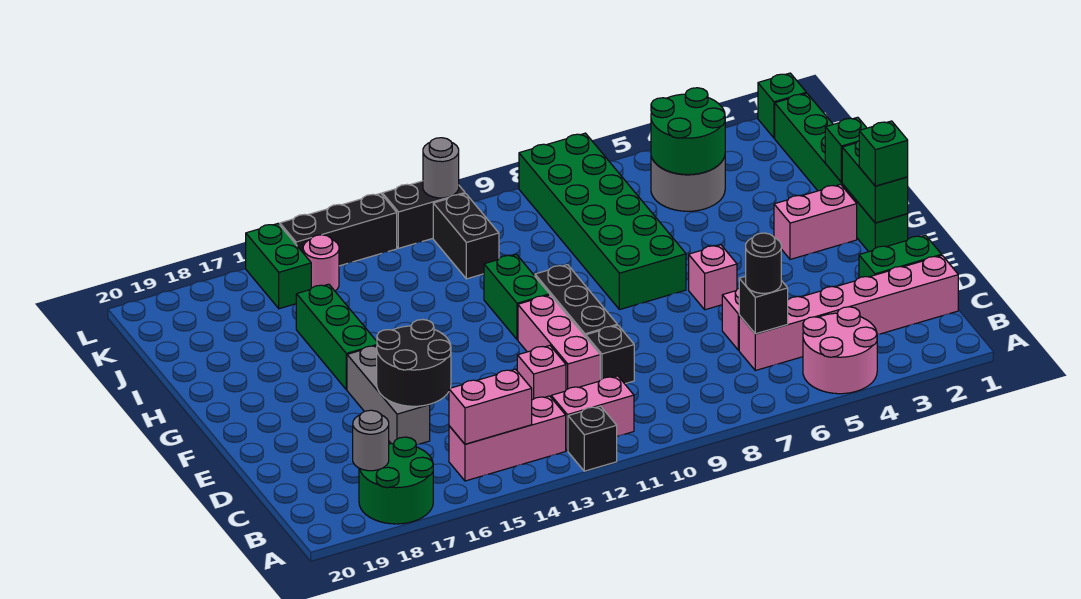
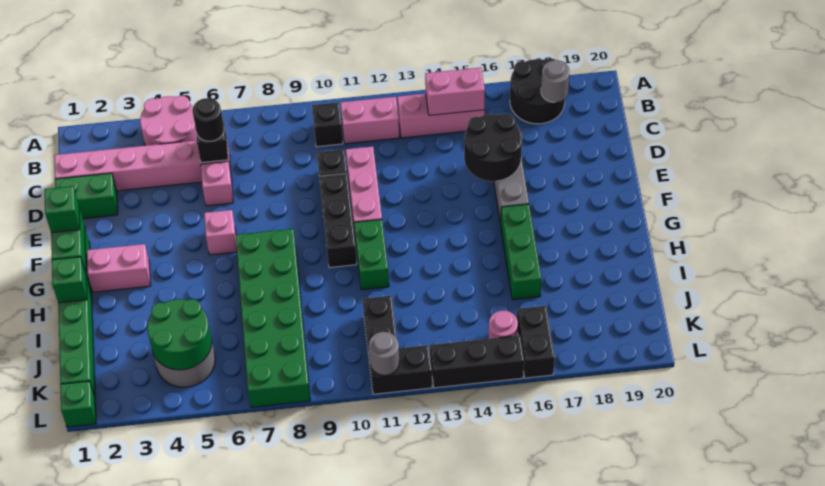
black brick A12 level 1 -> black brick B10 level 1
green round brick A17:B18 level 1 -> black round brick A17:B18 level 1
pink brick D12 level 1 -> none
green brick K16:L16 level 1 -> black brick K16:L16 level 1

